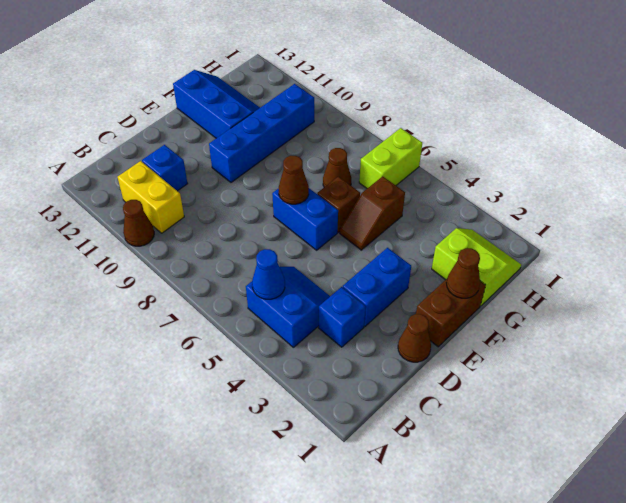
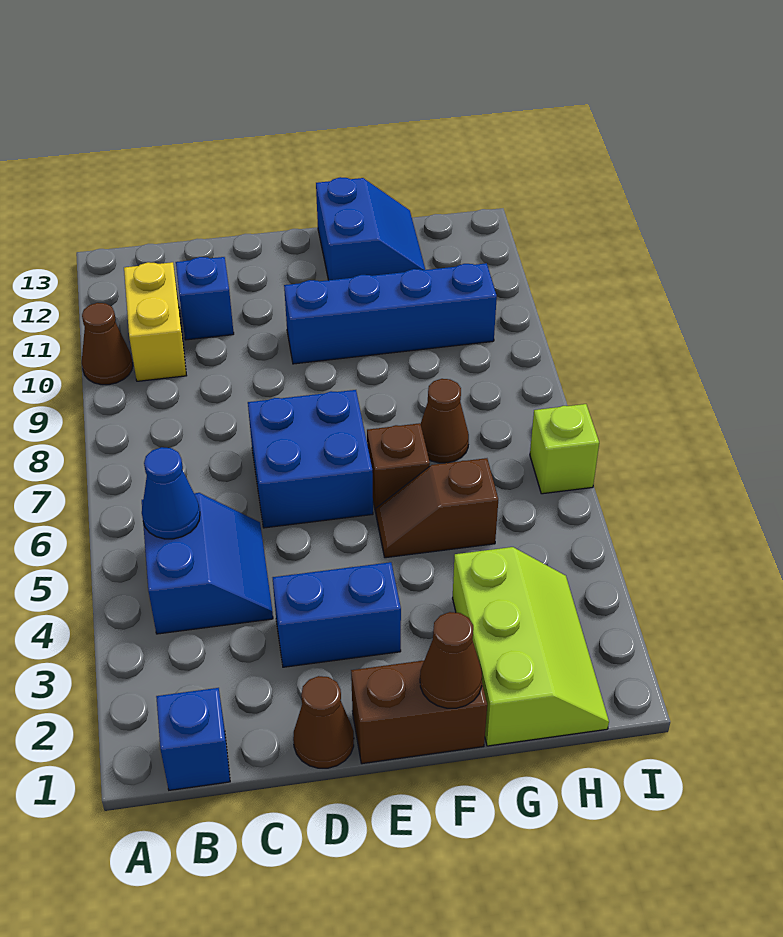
blue brick C3 level 1 -> blue brick B1 level 1
blue brick E6:E7 level 1 -> blue brick D6:E7 level 1
brown cone E7 level 2 -> none
blue slope F11:G13 level 1 top F -> blue slope F12:G13 level 1 top F
lime slope G1:H2 level 1 top G -> lime slope G1:H3 level 1 top G
lime brick H6:I6 level 1 -> lime brick I6 level 1

